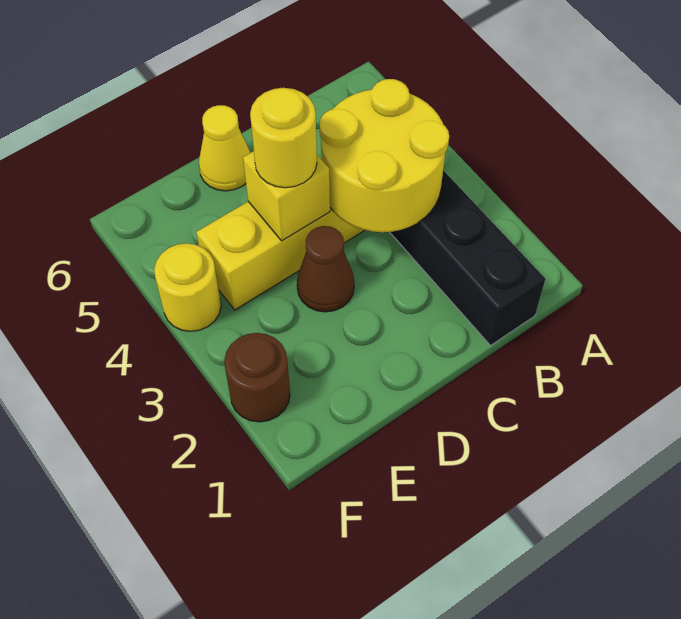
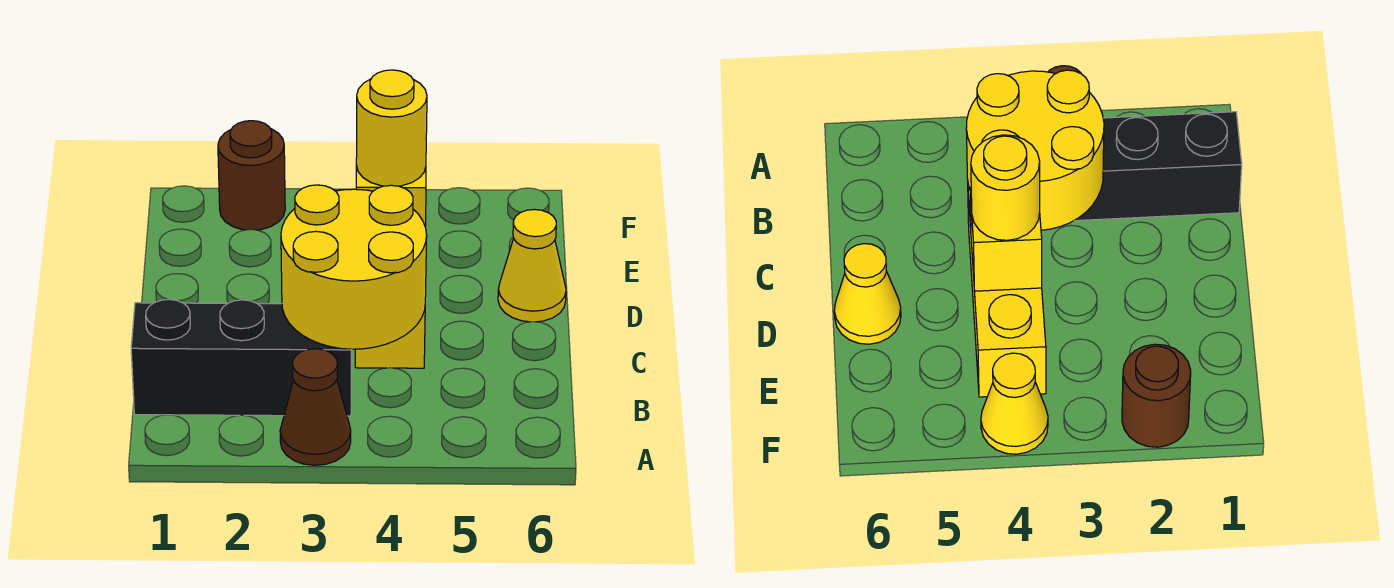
brown cone D3 level 1 -> brown cone A3 level 1
yellow round brick F4 level 1 -> yellow cone F4 level 1

